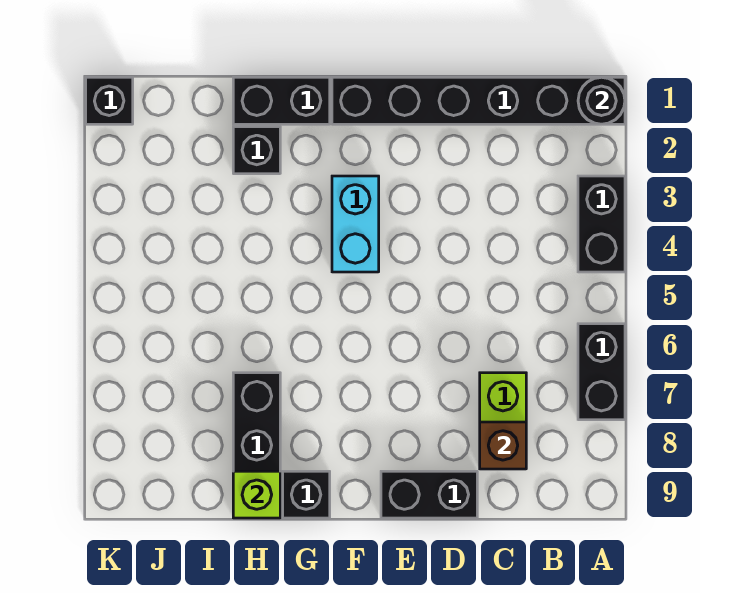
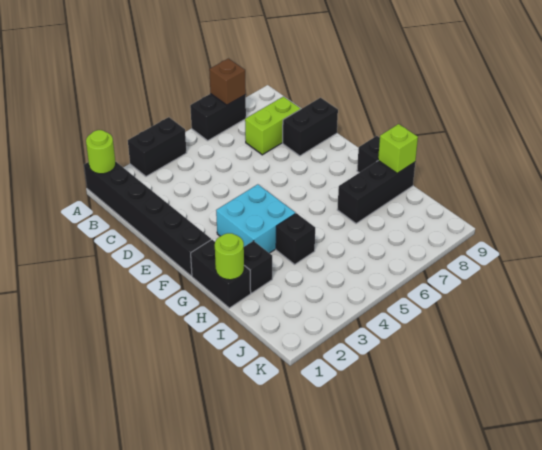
black round brick A1 level 2 -> lime round brick A1 level 2
brown brick C8 level 2 -> brown brick A7 level 2
black brick D9:E9 level 1 -> black brick D8:D9 level 1
cyan brick F3:F4 level 1 -> cyan brick F3:G4 level 1
none -> lime round brick H1 level 2
black brick K1 level 1 -> black brick H4 level 1

